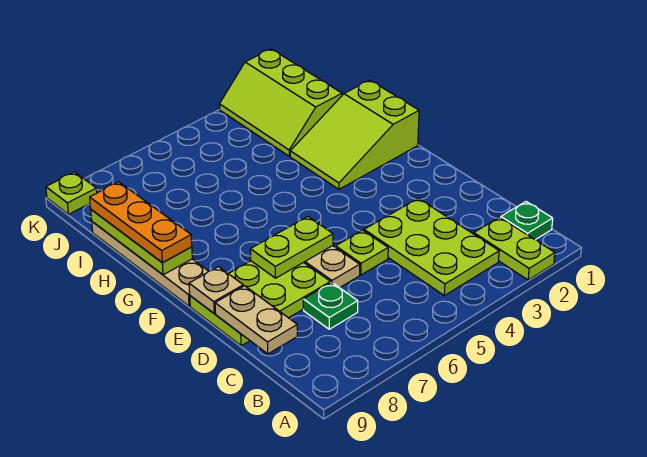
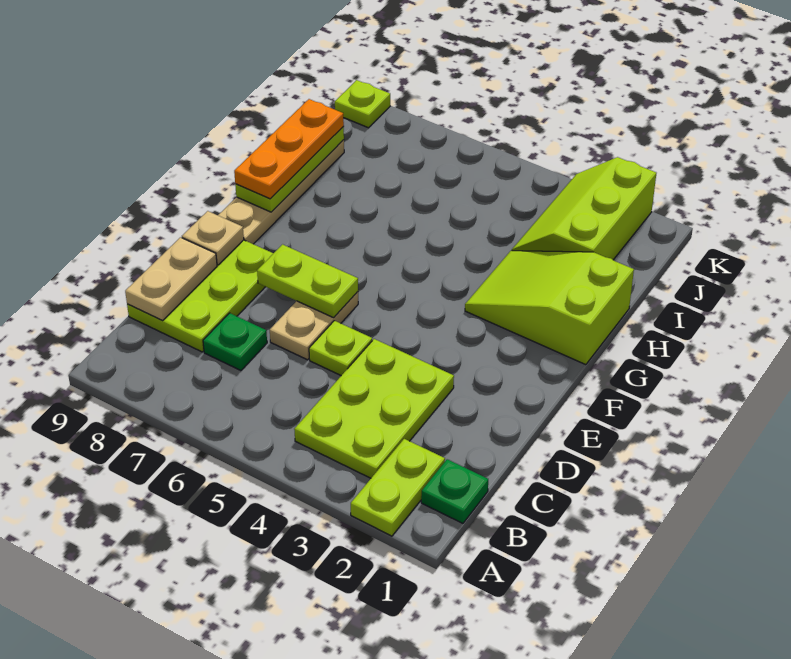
lime plate D7:E9 level 1 -> lime plate C8:E9 level 1

